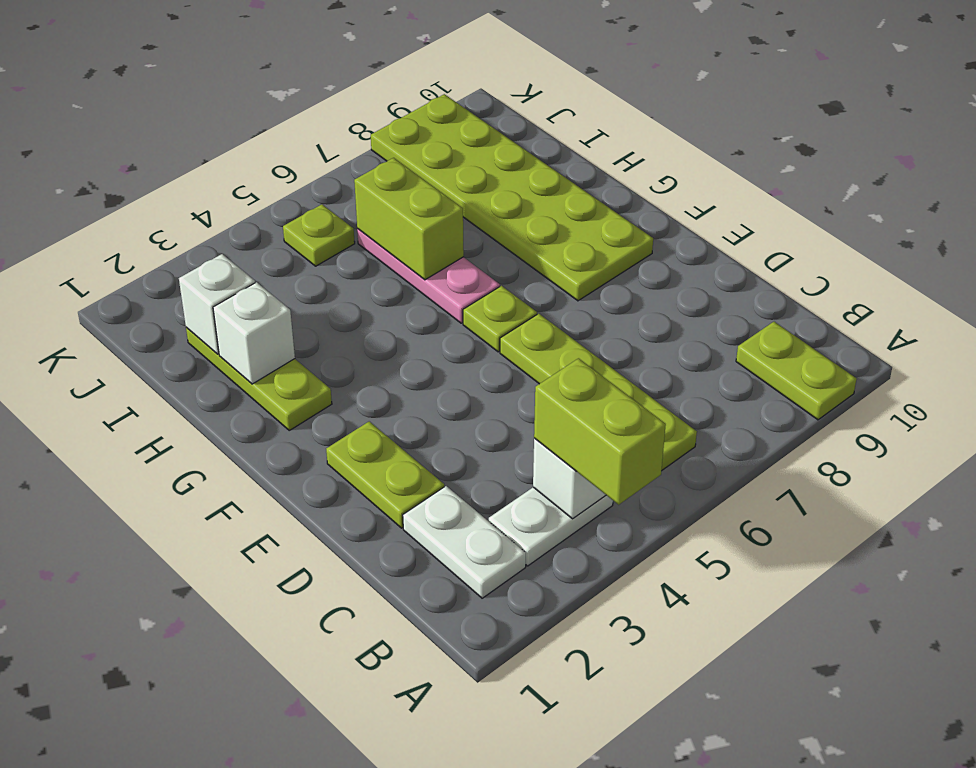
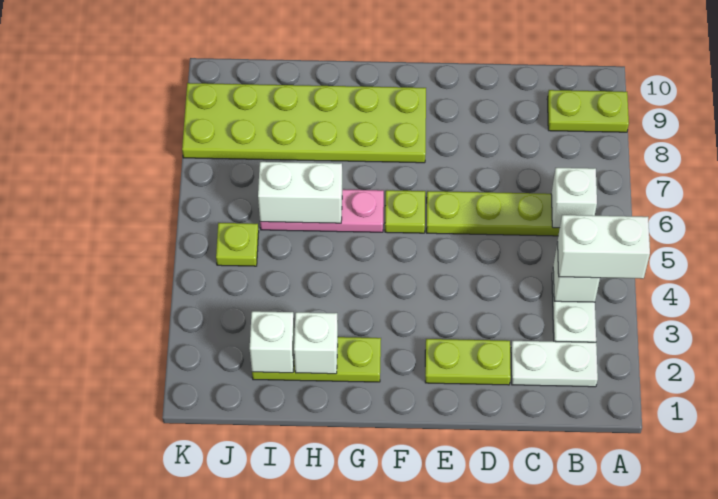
lime brick A4:B4 level 3 -> white brick A4:B4 level 3
none -> white brick B6 level 2
lime brick H6:I6 level 2 -> white brick H6:I6 level 2

